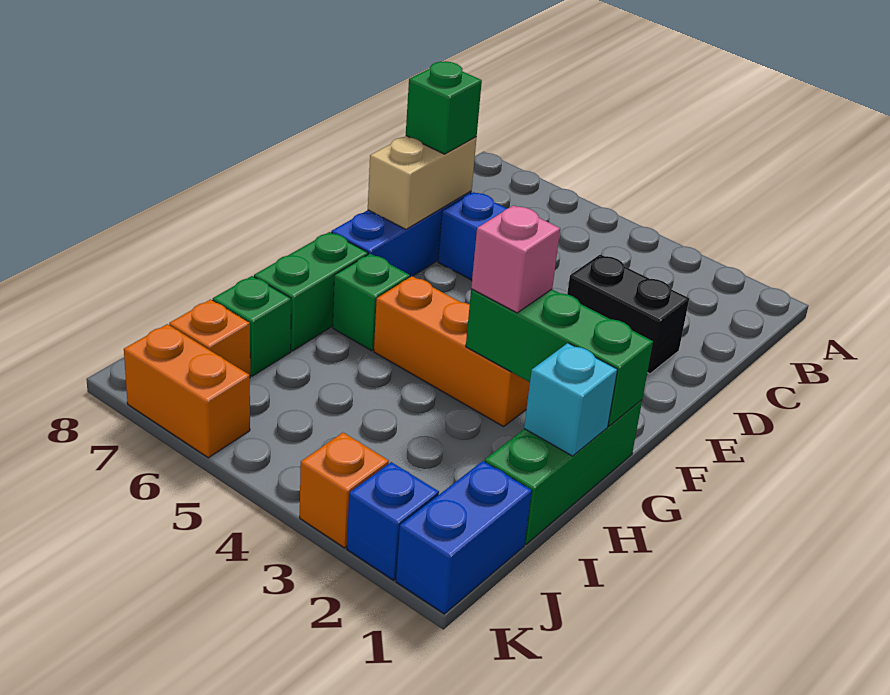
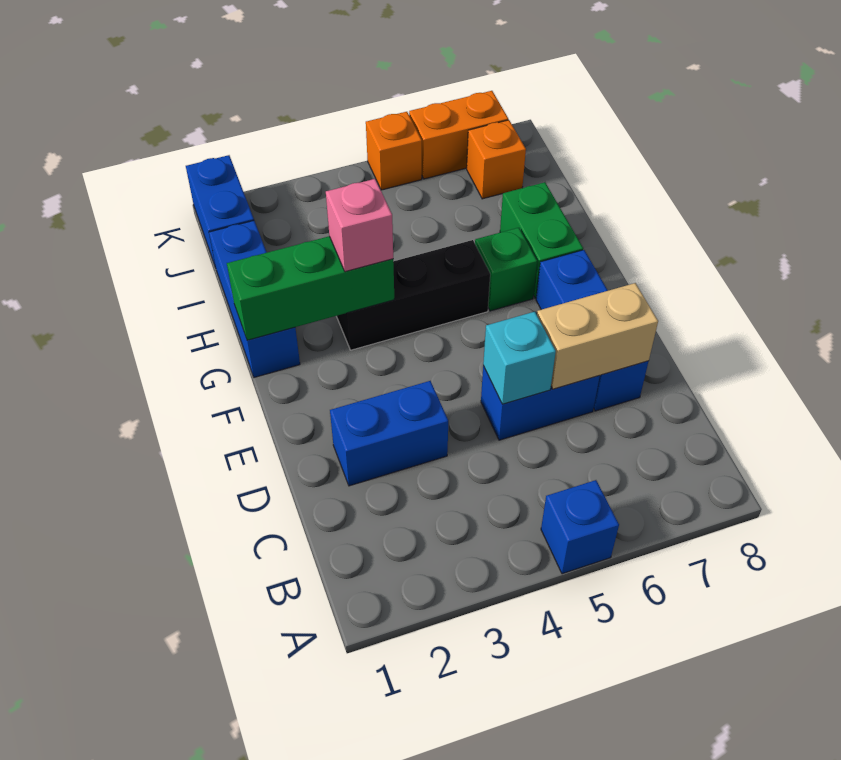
black brick D2:D3 level 1 -> blue brick D2:D3 level 1
tan brick D7:E7 level 2 -> tan brick D6:D7 level 2
green brick D7 level 3 -> none
green brick G1:I1 level 1 -> blue brick G1:I1 level 1
orange brick G3:G5 level 1 -> black brick G3:G5 level 1
cyan brick H1 level 2 -> cyan brick D5 level 2
green brick I7 level 1 -> none
blue brick K2 level 1 -> blue brick A5 level 1
orange brick K3 level 1 -> orange brick K5 level 1

